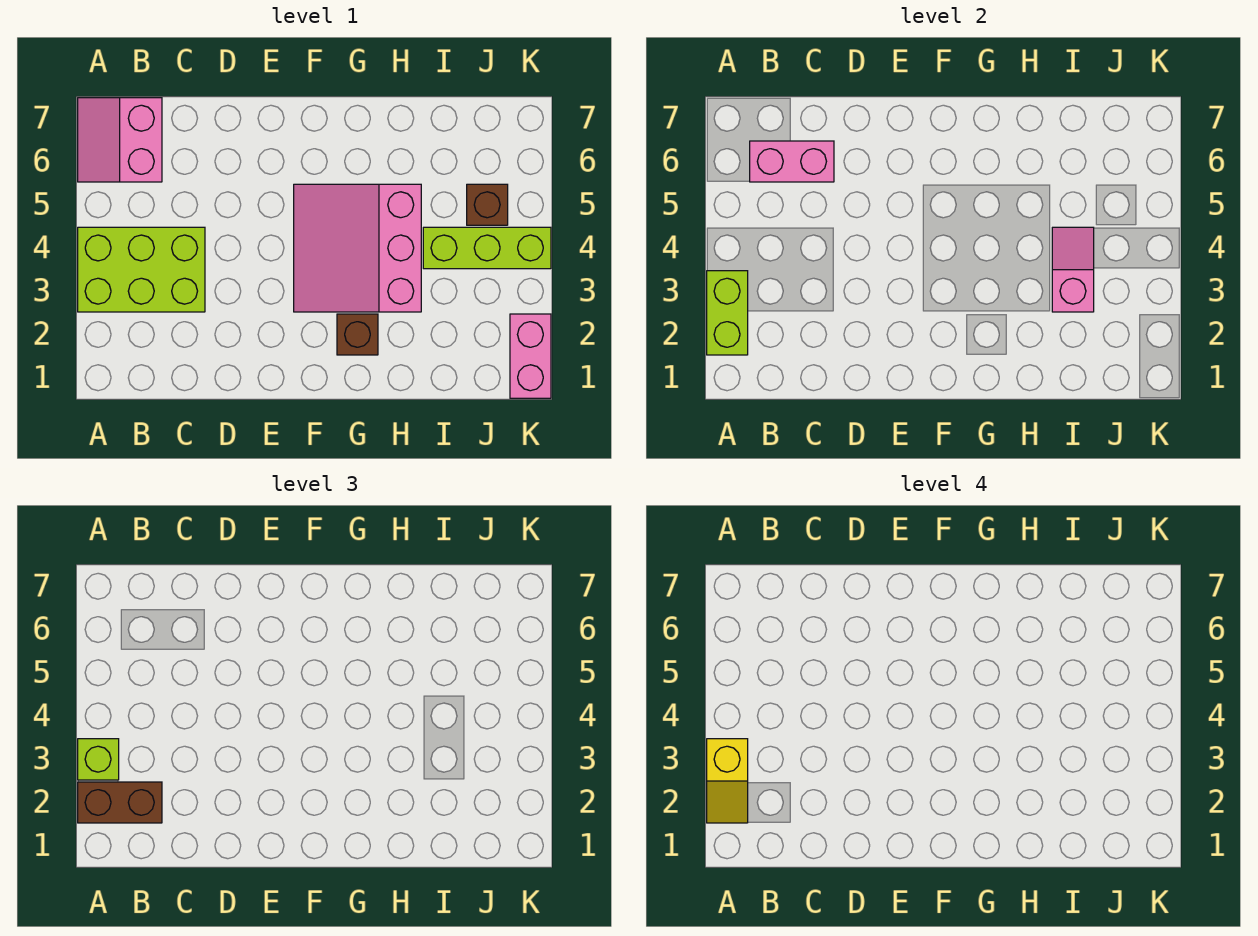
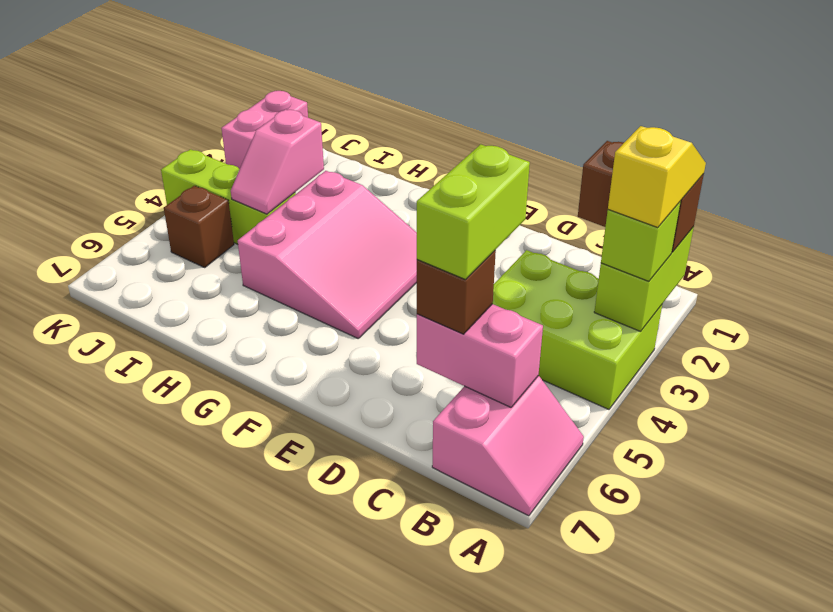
none -> lime brick C5:C6 level 4
brown brick G2 level 1 -> brown brick C6 level 3

